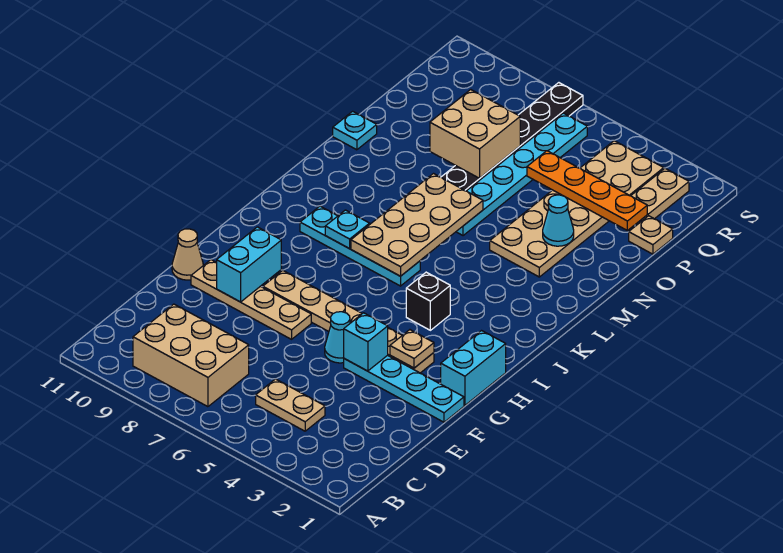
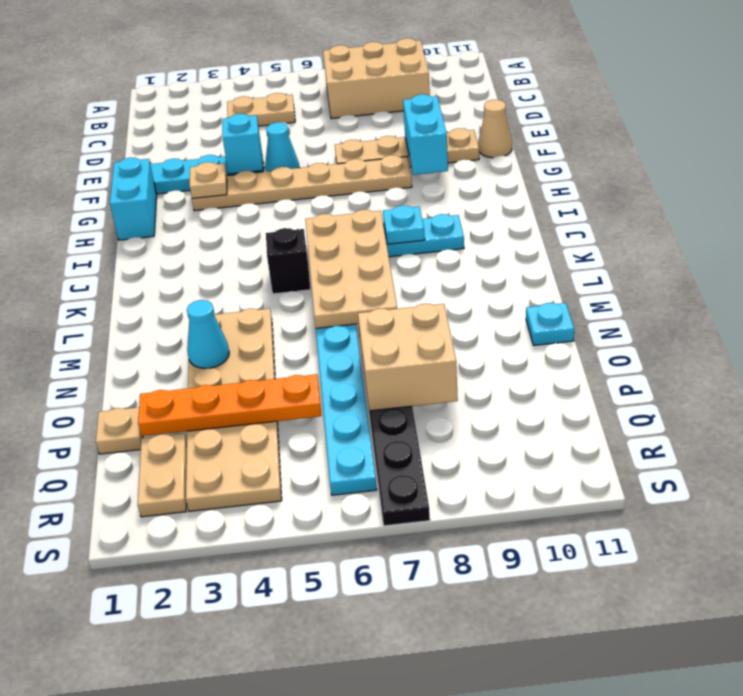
black brick I4 level 1 -> black brick K5 level 1

